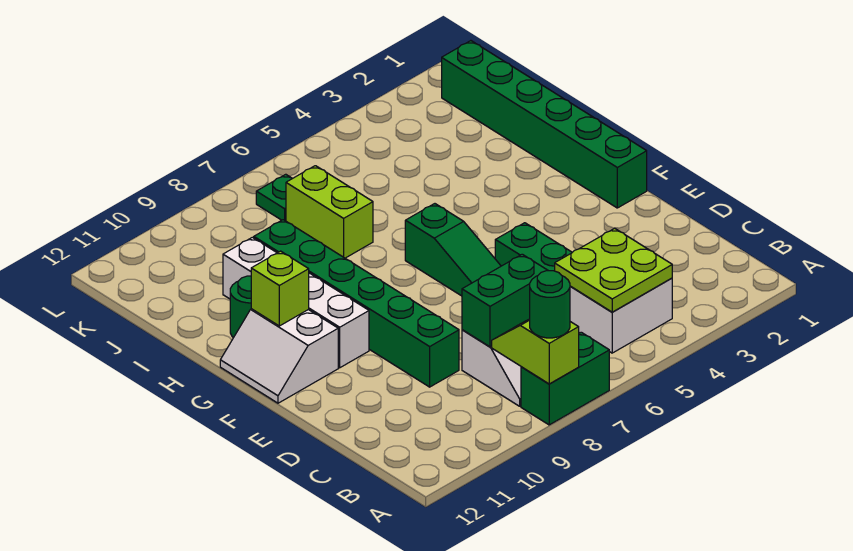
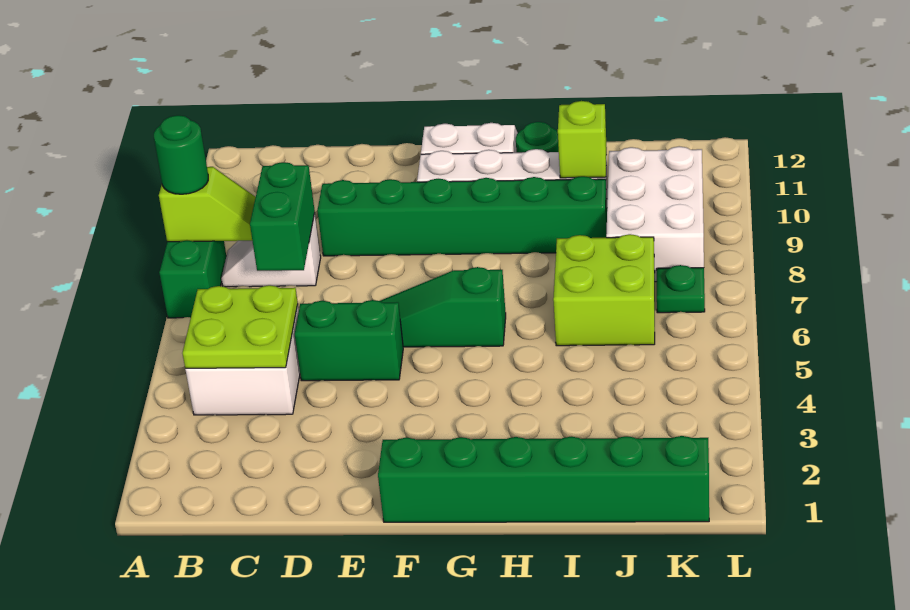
lime brick G11 level 2 -> lime brick I10 level 2
lime brick I7:J7 level 1 -> lime brick I6:J7 level 1
none -> white brick J8:K10 level 1

